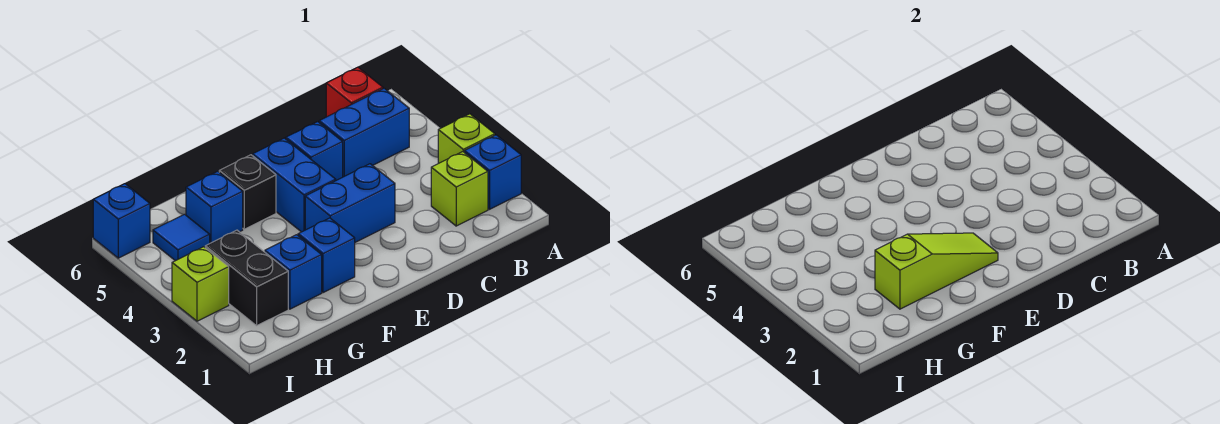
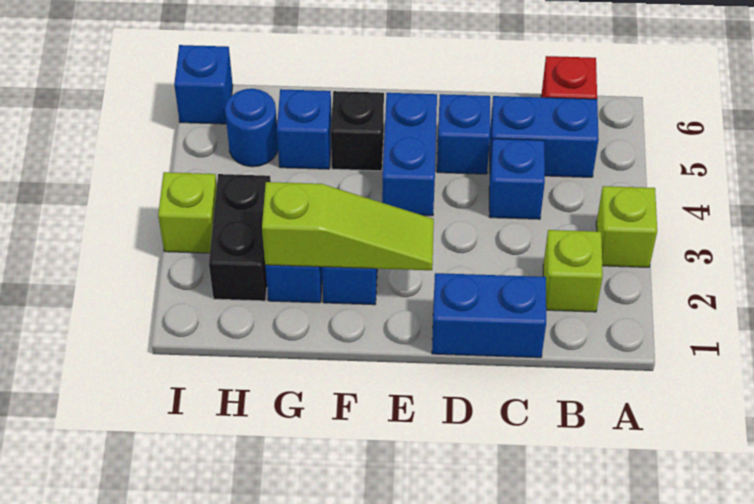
blue brick A2 level 1 -> blue brick C4 level 1
blue brick D3:E3 level 1 -> blue brick C1:D1 level 1
blue tile H5 level 1 -> blue round brick H5 level 1

